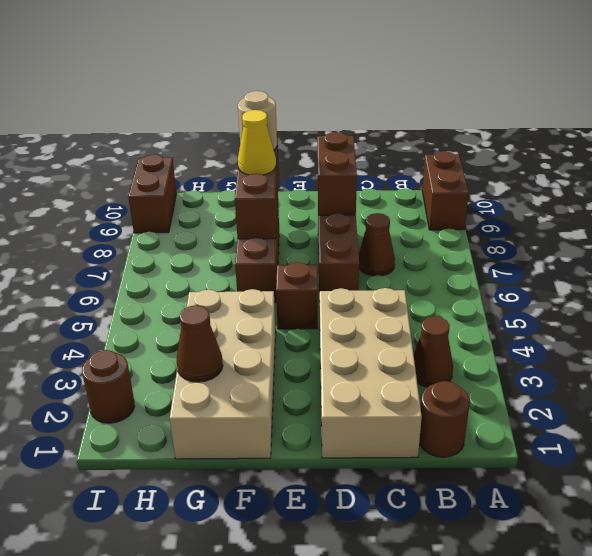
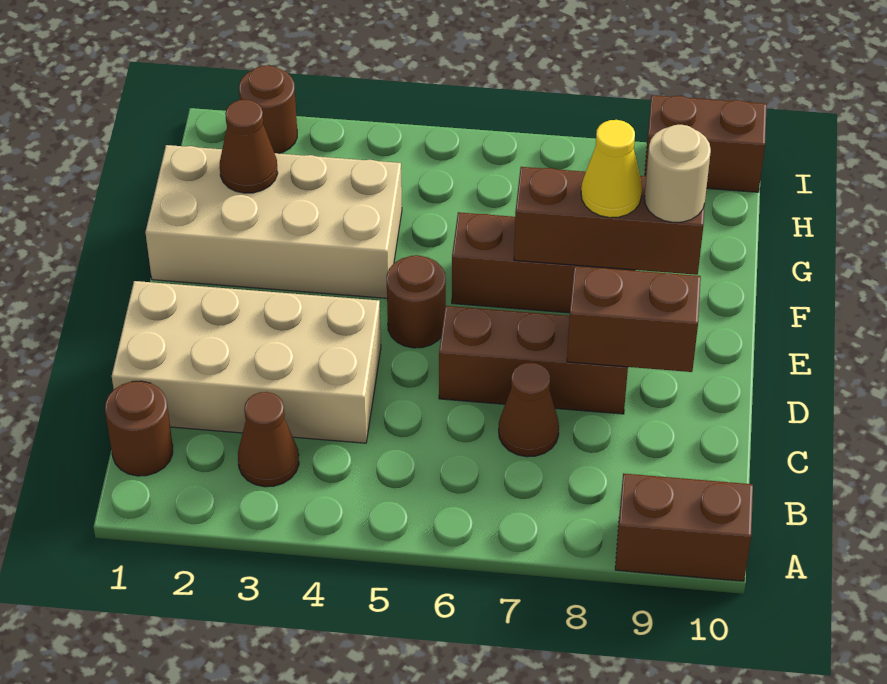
brown brick E5 level 1 -> brown round brick E5 level 1

